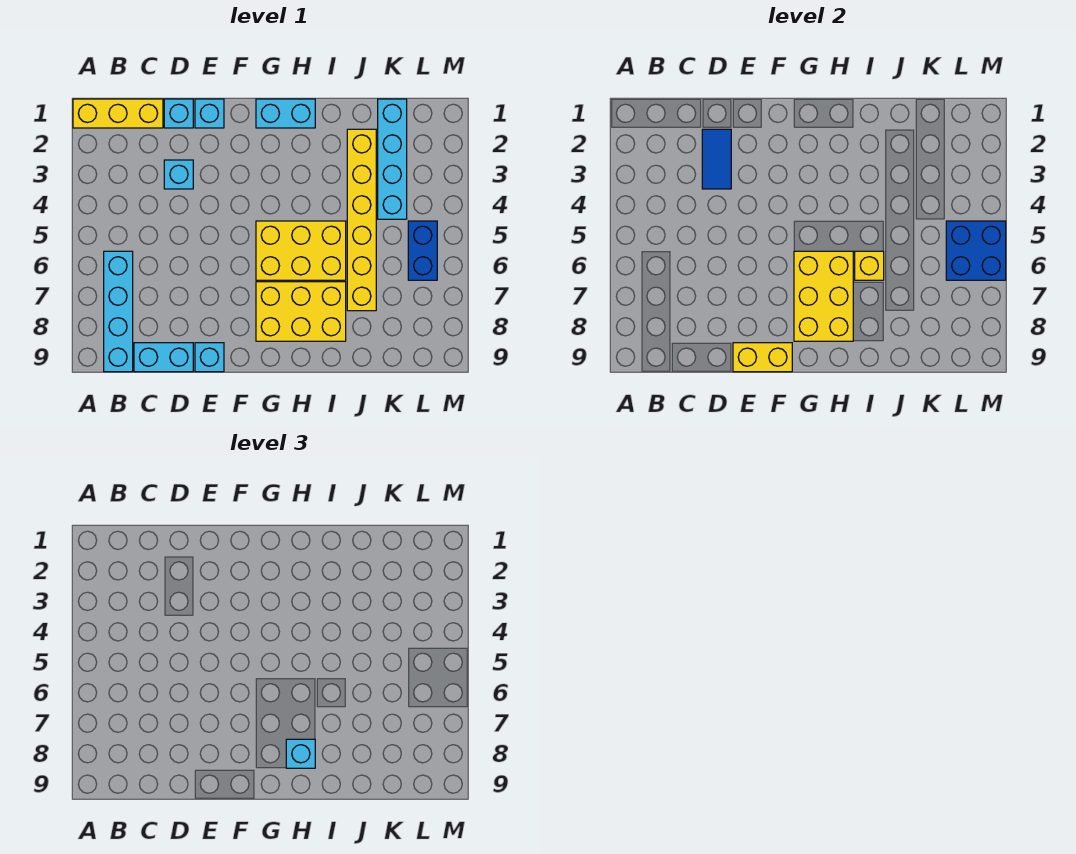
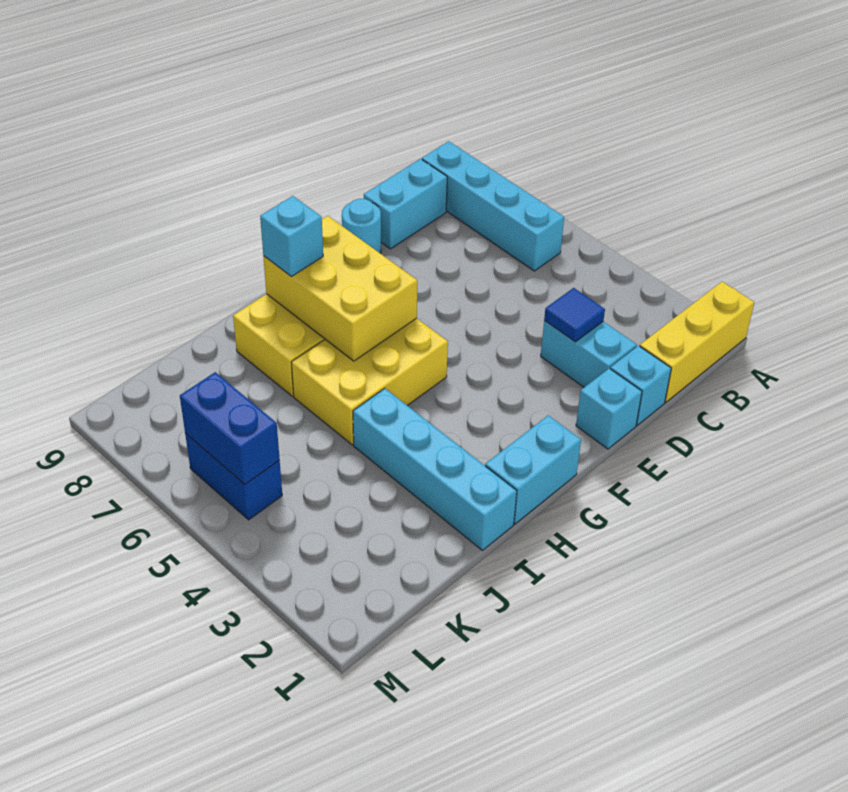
blue tile D2:D3 level 2 -> blue tile D3 level 2
cyan brick D3 level 1 -> cyan brick D2:D3 level 1
cyan brick E9 level 1 -> cyan round brick E9 level 1
yellow brick E9:F9 level 2 -> none
yellow brick I6 level 2 -> none
yellow brick J2:J7 level 1 -> none
cyan brick K1:K4 level 1 -> cyan brick I1:I4 level 1
blue brick L5:M6 level 2 -> blue brick L5:L6 level 2

